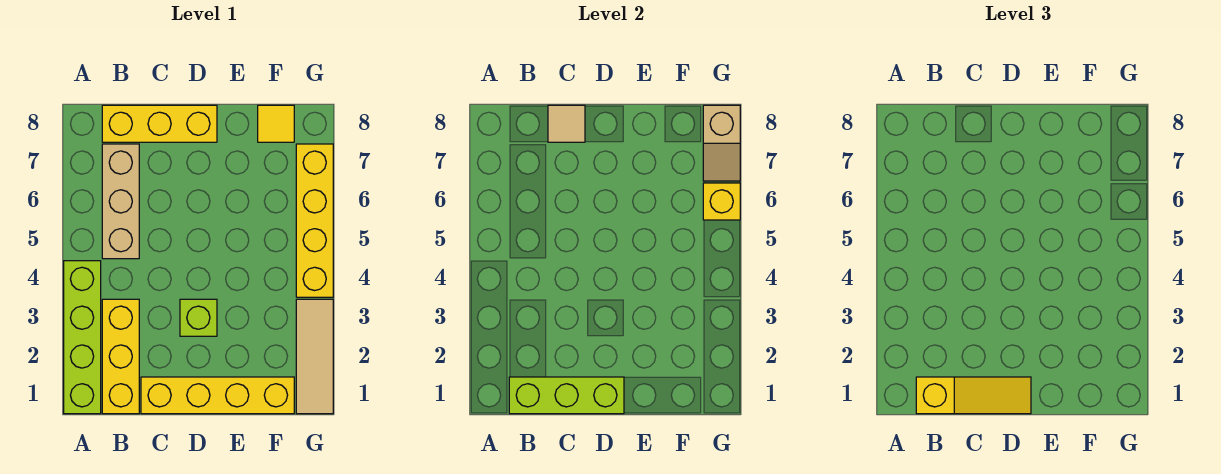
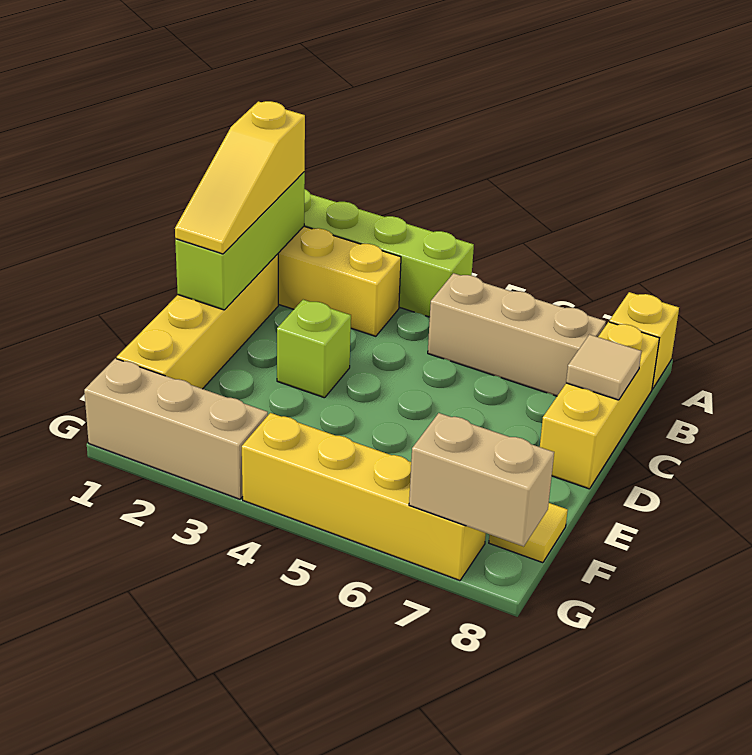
tan tile G1:G3 level 1 -> tan brick G1:G3 level 1
yellow brick G6 level 2 -> yellow brick A8 level 1
tan slope G7:G8 level 2 top 8 -> tan brick G7:G8 level 2

